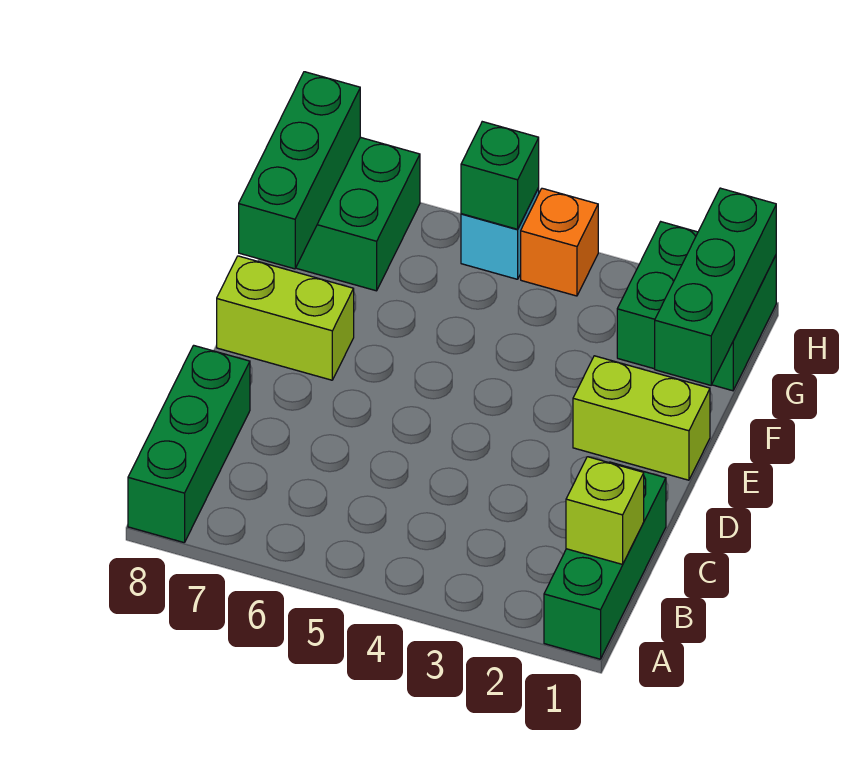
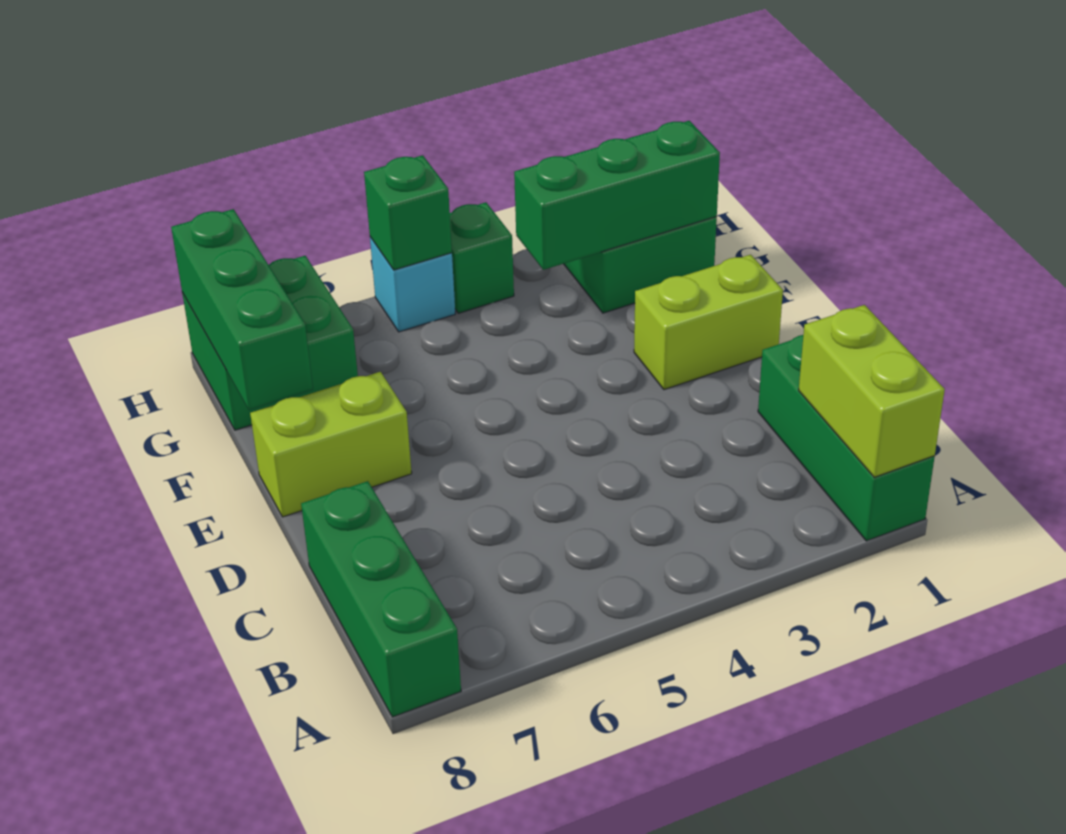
lime brick B1 level 2 -> lime brick A1:B1 level 2
green brick F1:H1 level 2 -> green brick G1:G3 level 2
orange brick H4 level 1 -> green brick H4 level 1

